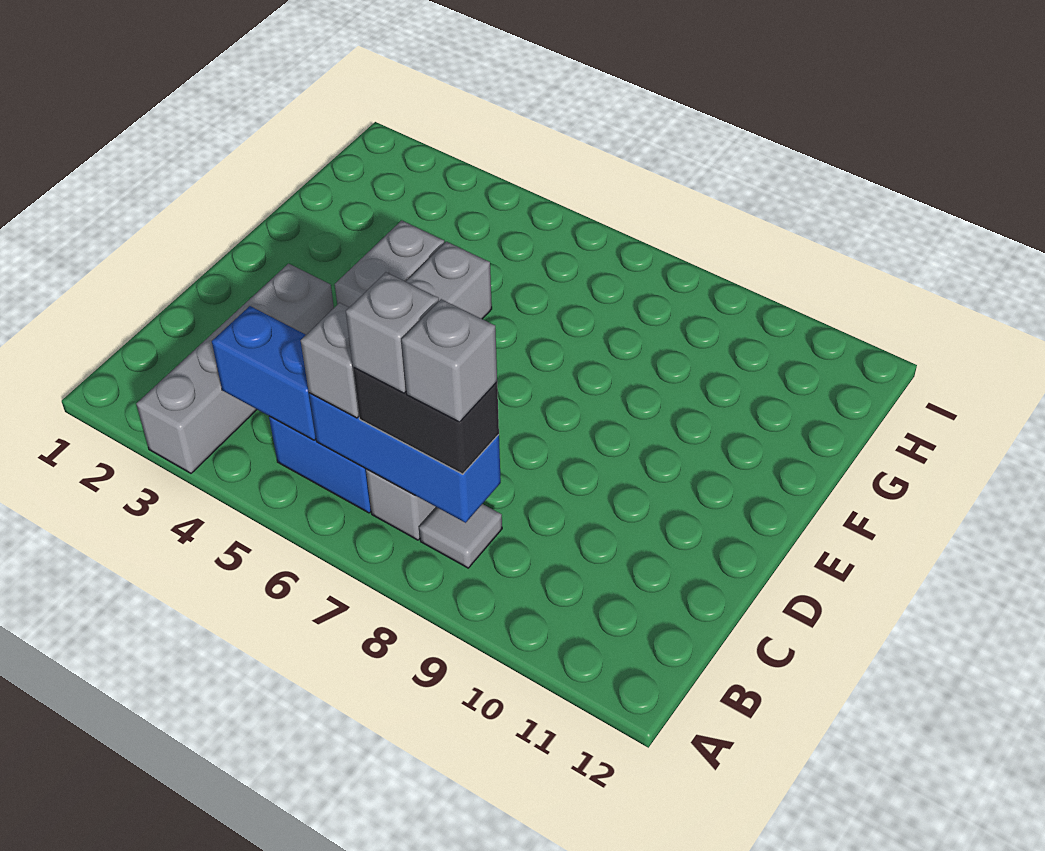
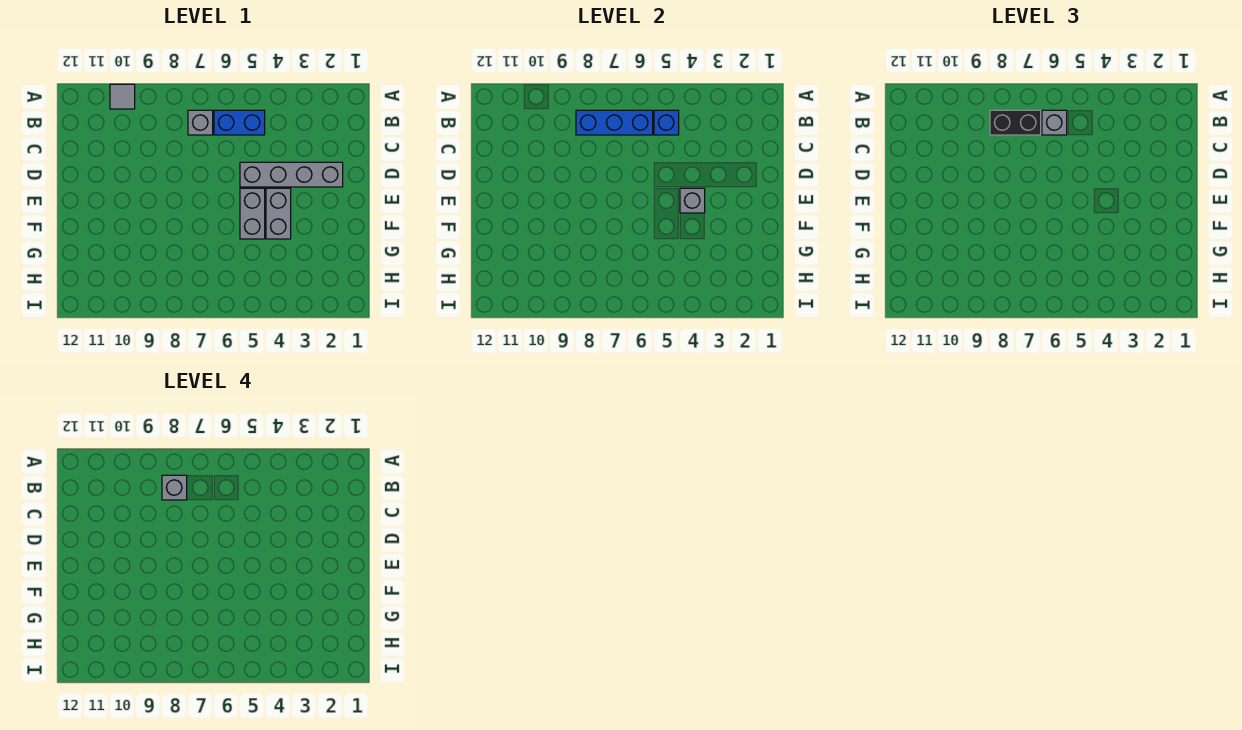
grey brick A3:D3 level 1 -> grey brick D2:D5 level 1
blue brick B4:B5 level 2 -> blue brick B5 level 2
grey brick B7 level 4 -> grey brick E4 level 2
grey tile B8 level 1 -> grey tile A10 level 1

